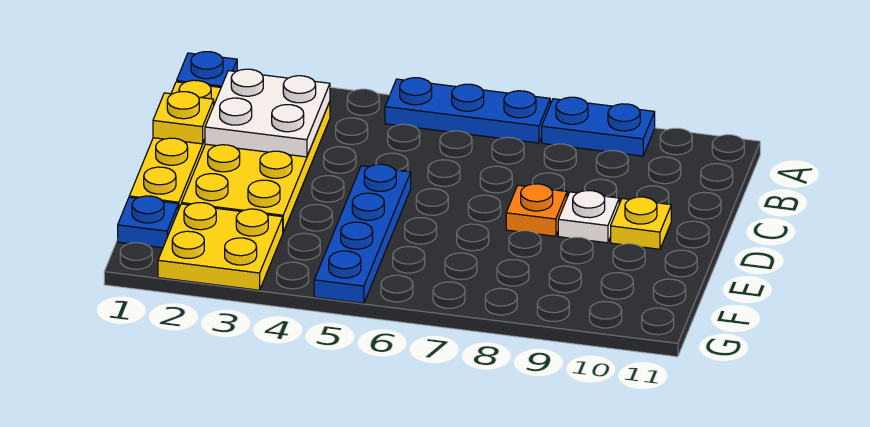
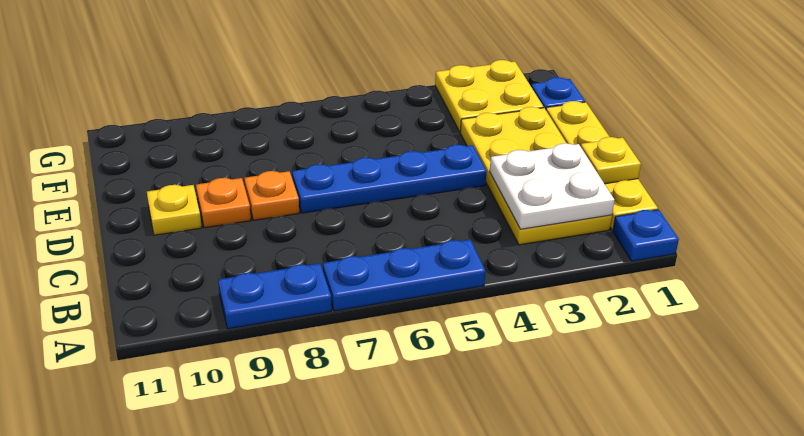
blue plate D5:G5 level 1 -> blue plate D4:D7 level 1
white plate D9 level 1 -> orange plate D9 level 1

